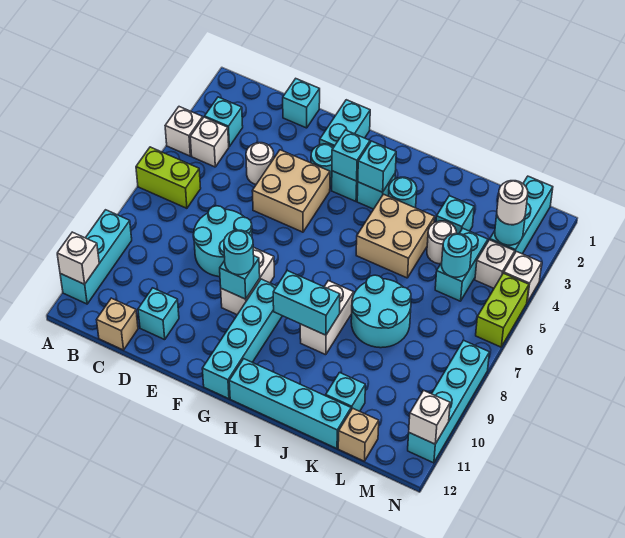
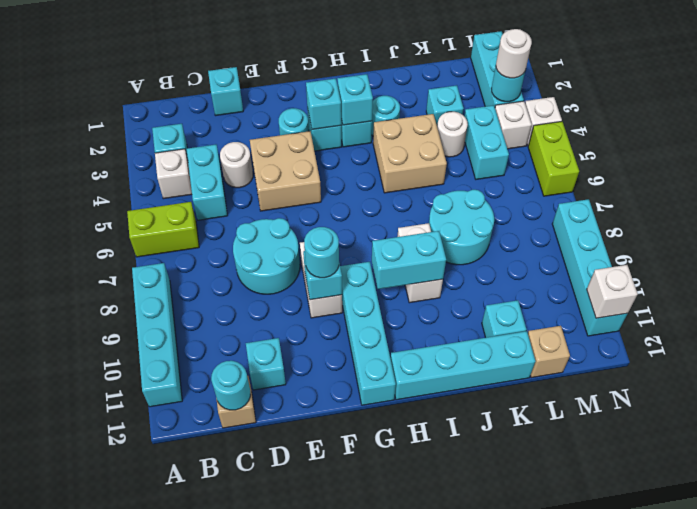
white brick A4 level 1 -> none
cyan brick A9:A11 level 1 -> cyan brick A8:A11 level 1
white brick A11 level 2 -> none
cyan brick F1:F2 level 1 -> cyan brick C4:C5 level 1
cyan round brick L5 level 2 -> cyan round brick C12 level 2

